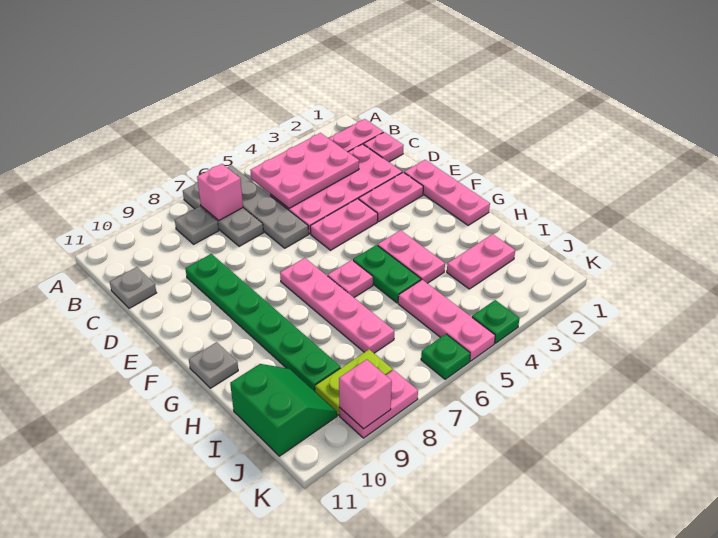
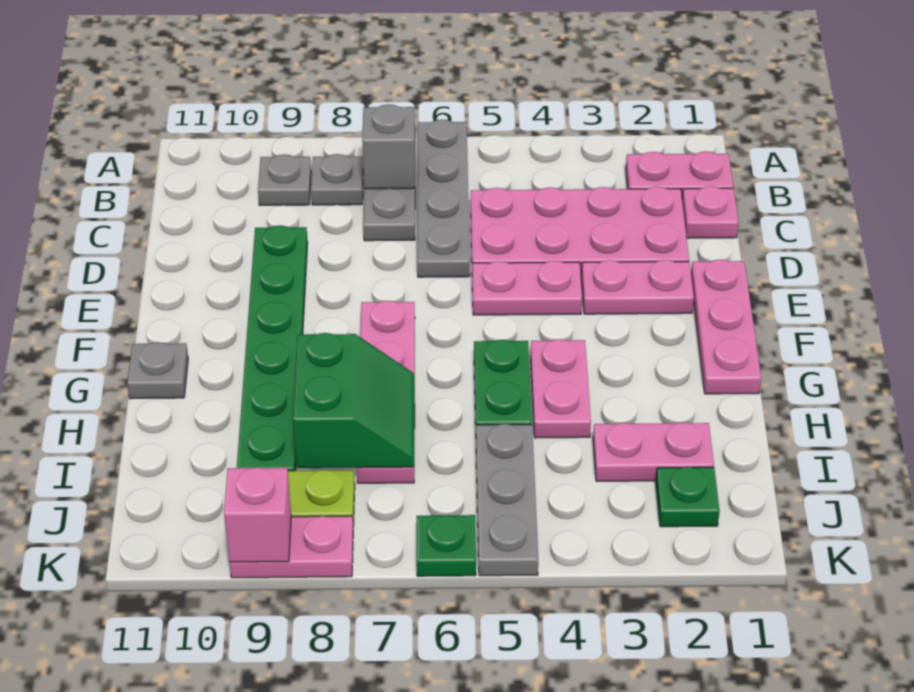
pink plate B3:C5 level 2 -> none
pink brick B7 level 2 -> grey brick B7 level 2
grey plate C11 level 1 -> grey plate B9 level 1
pink plate G6 level 1 -> none
pink plate I5:K5 level 1 -> grey plate I5:K5 level 1
green slope I10:J11 level 1 top 11 -> green slope H7:I8 level 2 top 8
green plate K4 level 1 -> green plate J2 level 1

